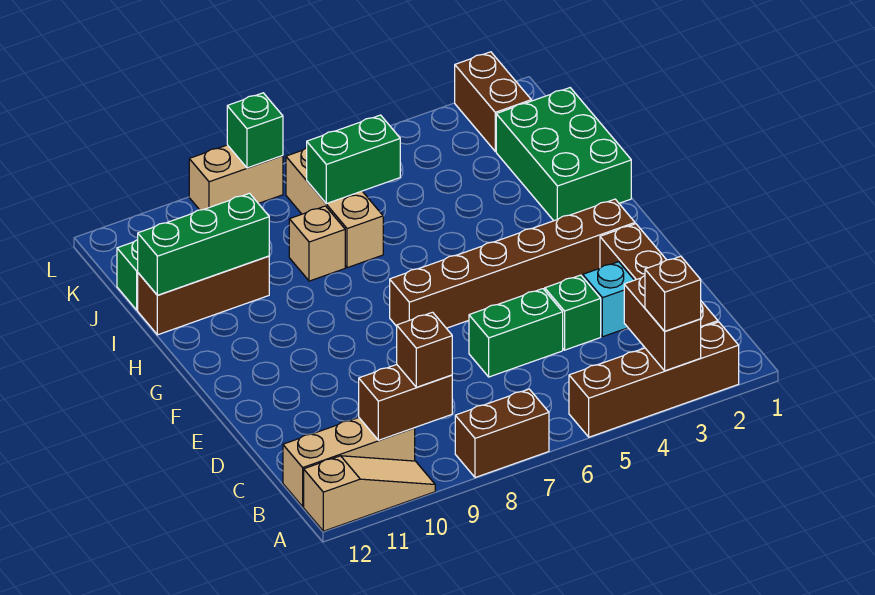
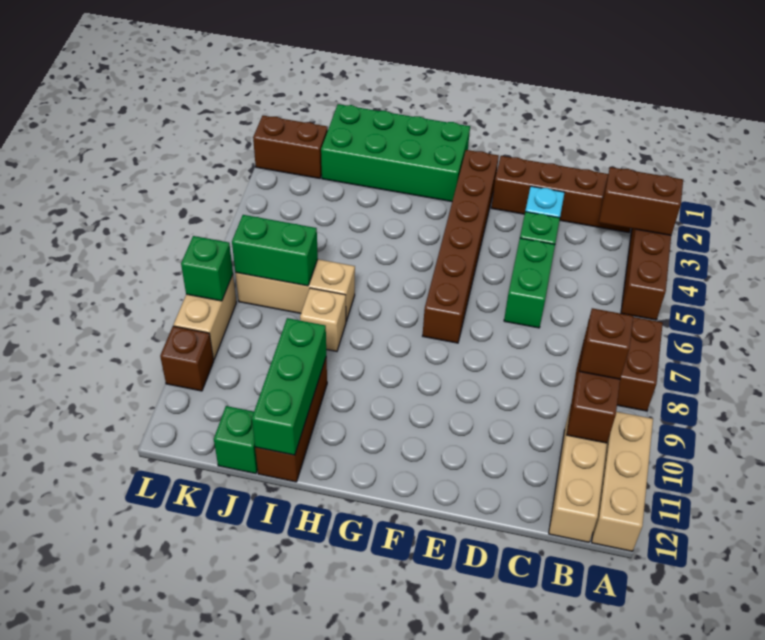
brown brick A3 level 3 -> brown brick L10 level 1
tan slope A10:A12 level 1 top 12 -> tan brick A10:A12 level 1
green brick H1:J2 level 1 -> green brick G1:J2 level 1
green brick J6:J7 level 2 -> green brick J7:K7 level 2

